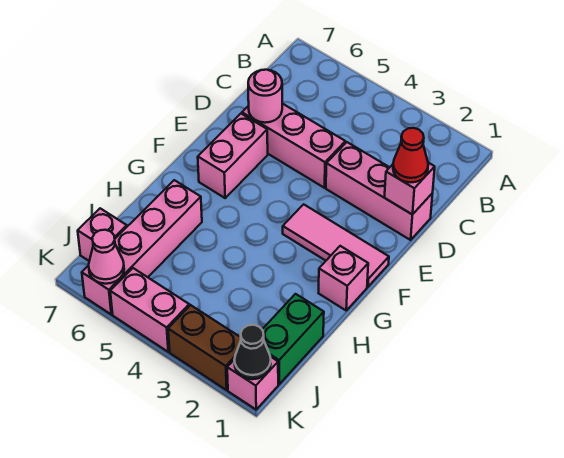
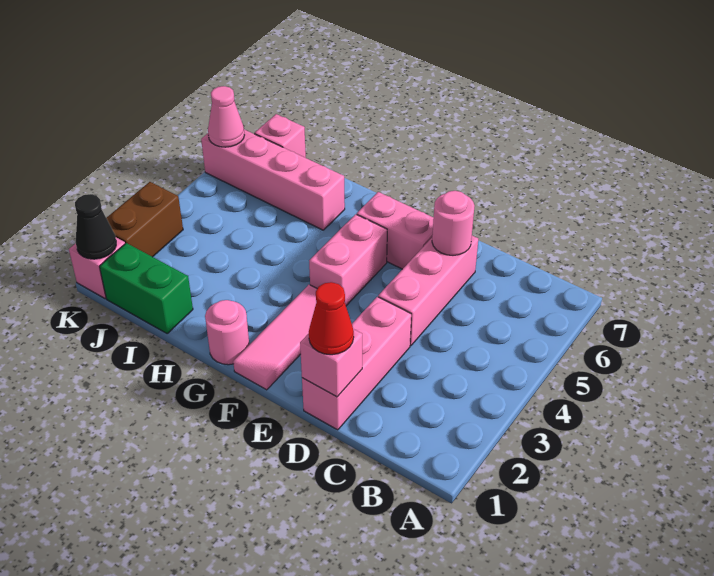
pink brick G1 level 1 -> pink round brick G1 level 1
pink brick K4:K5 level 1 -> pink brick F4:F5 level 1

